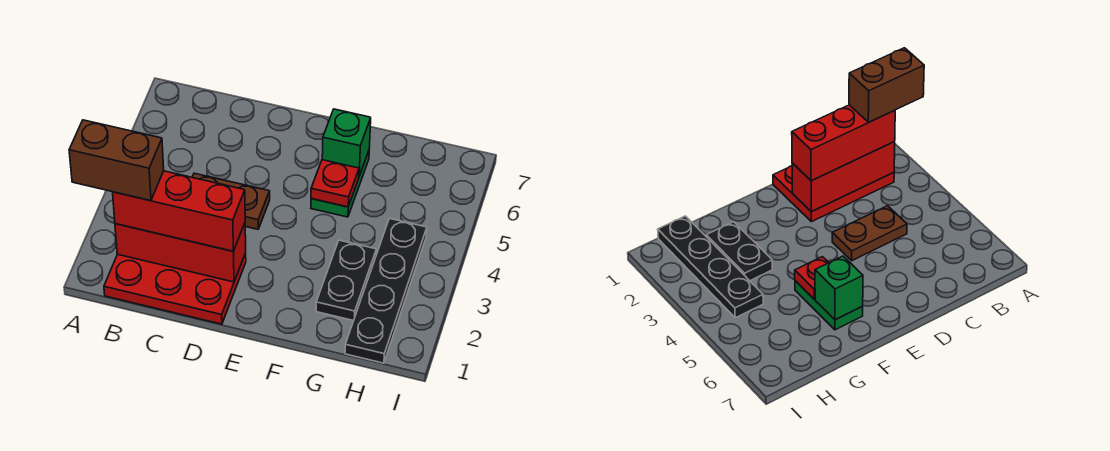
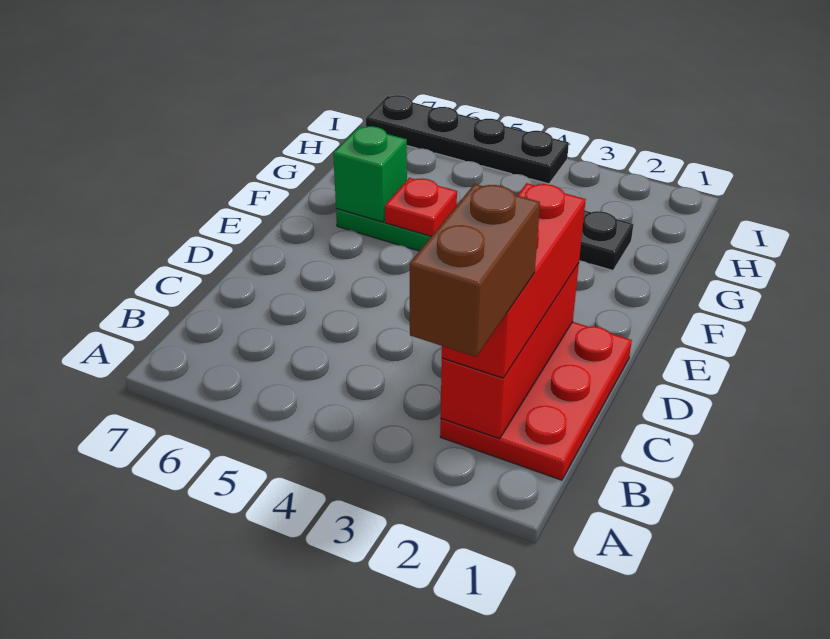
brown plate C4:D4 level 1 -> none
black plate H1:H4 level 1 -> black plate I4:I7 level 1

